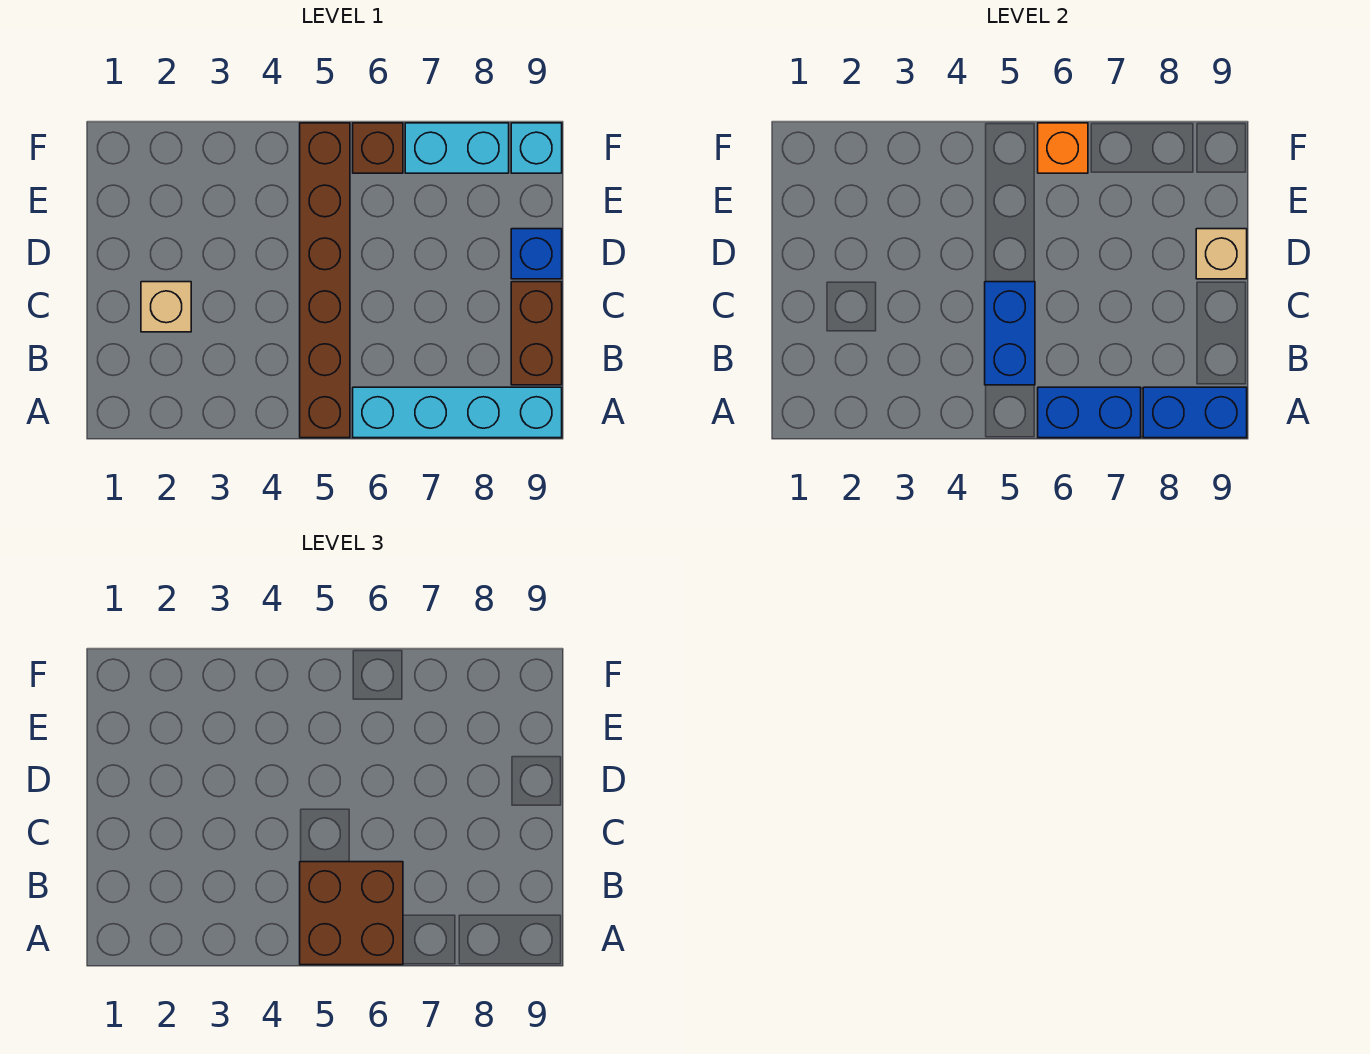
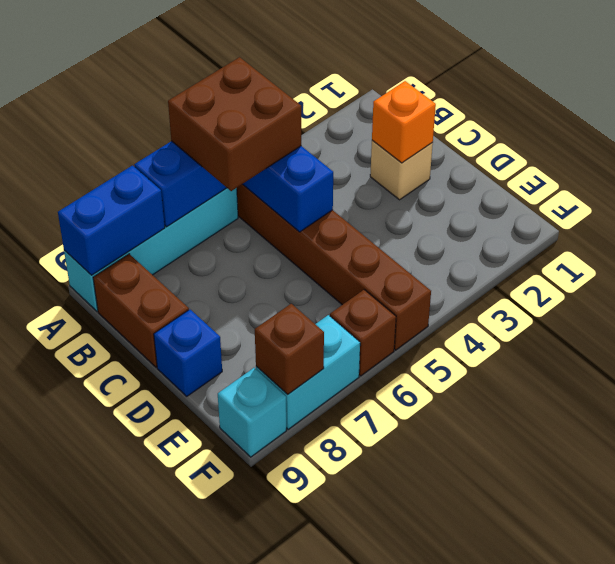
tan brick D9 level 2 -> none
orange brick F6 level 2 -> orange brick C2 level 2
none -> brown brick F8 level 2

